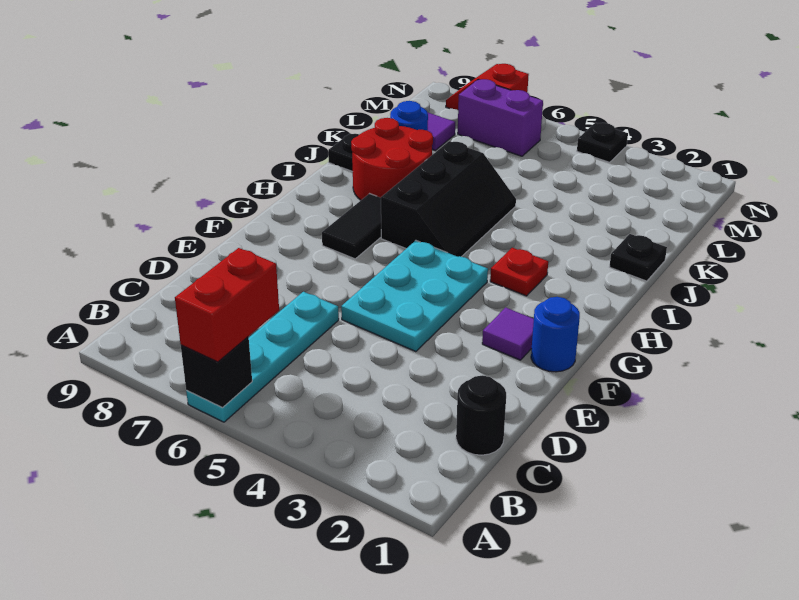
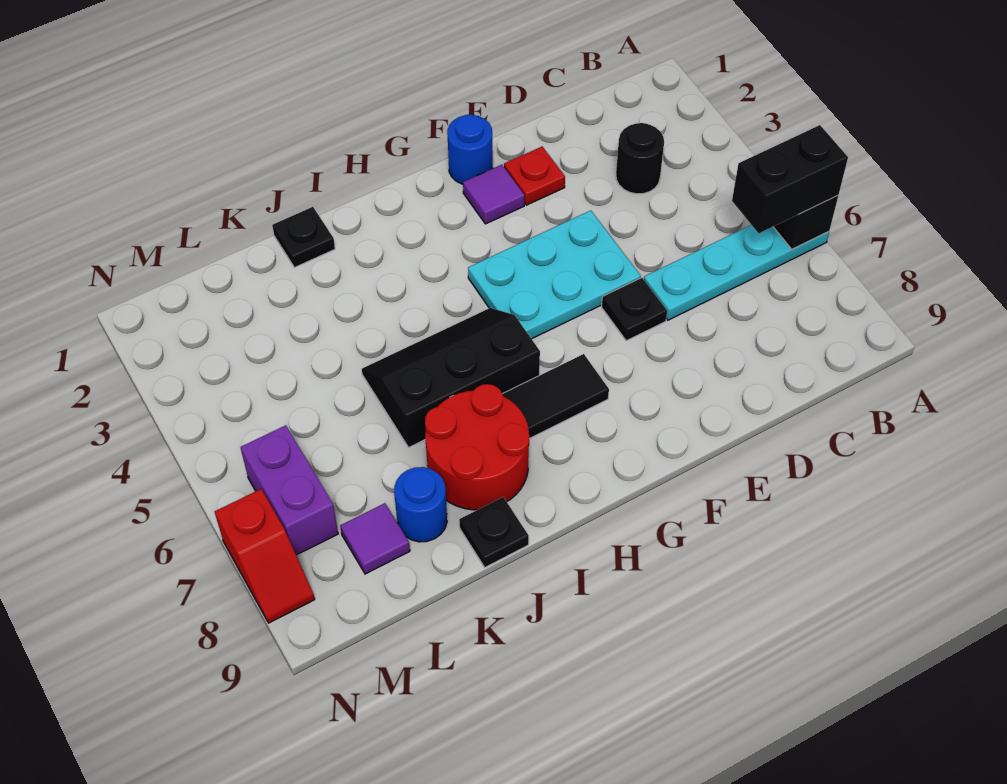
red brick A6:B6 level 3 -> black brick A6:B6 level 3
black round brick C1 level 1 -> black round brick C3 level 1
red plate H3 level 1 -> red plate E2 level 1
black plate N4 level 1 -> black plate E6 level 1

